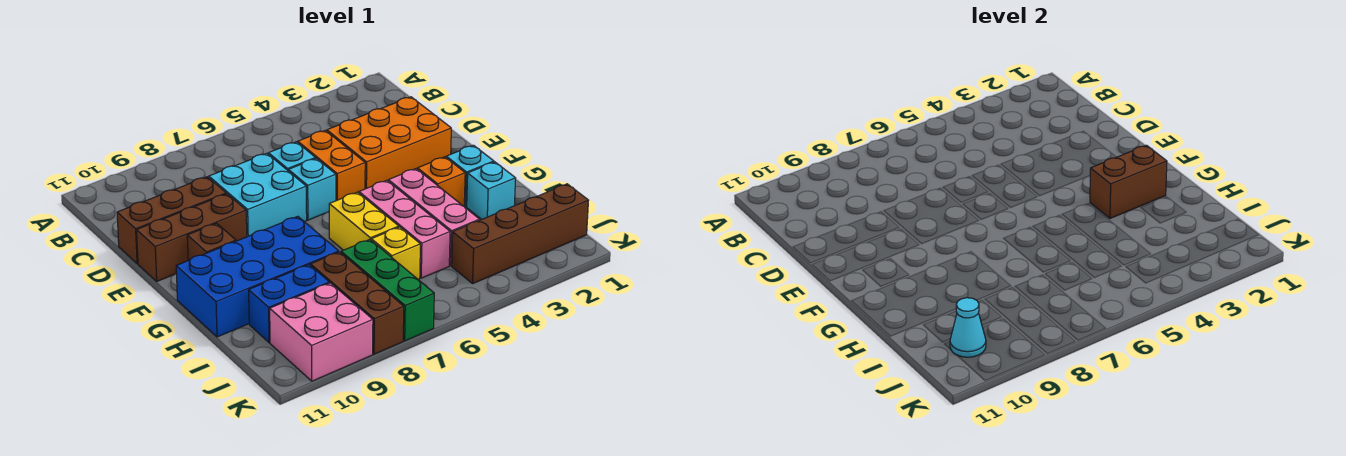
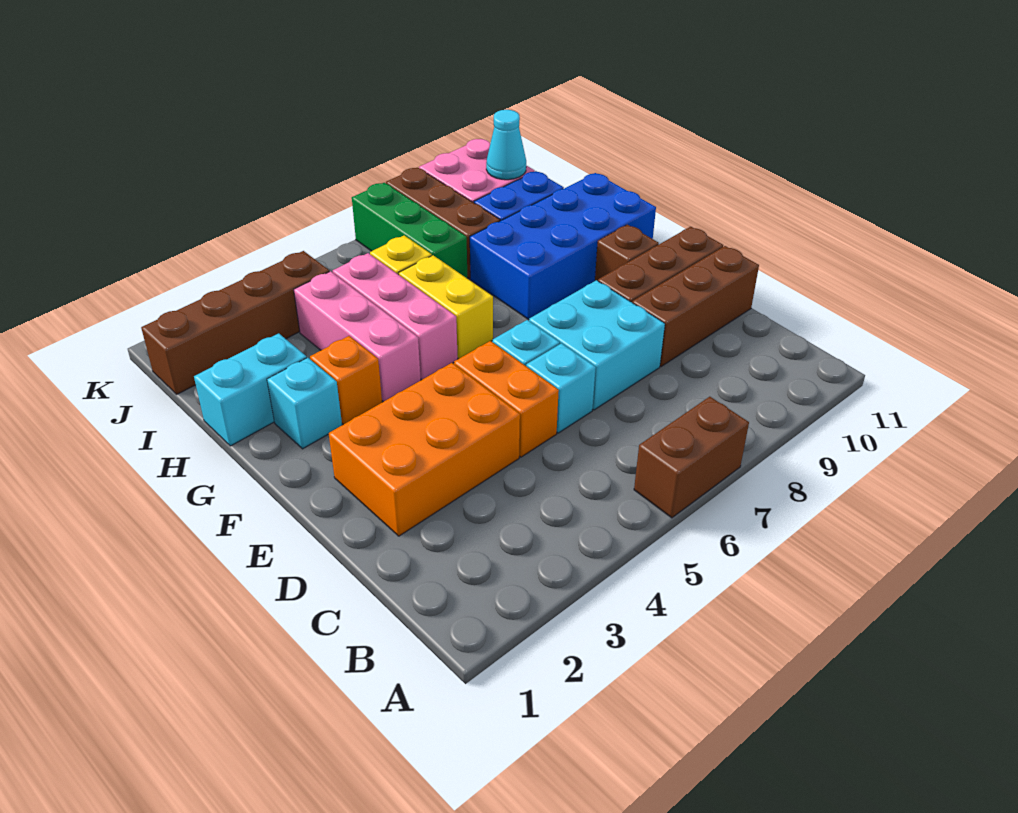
brown brick G2:G3 level 2 -> brown brick A6:A7 level 1
cyan brick H2 level 1 -> cyan brick H1:H2 level 1

